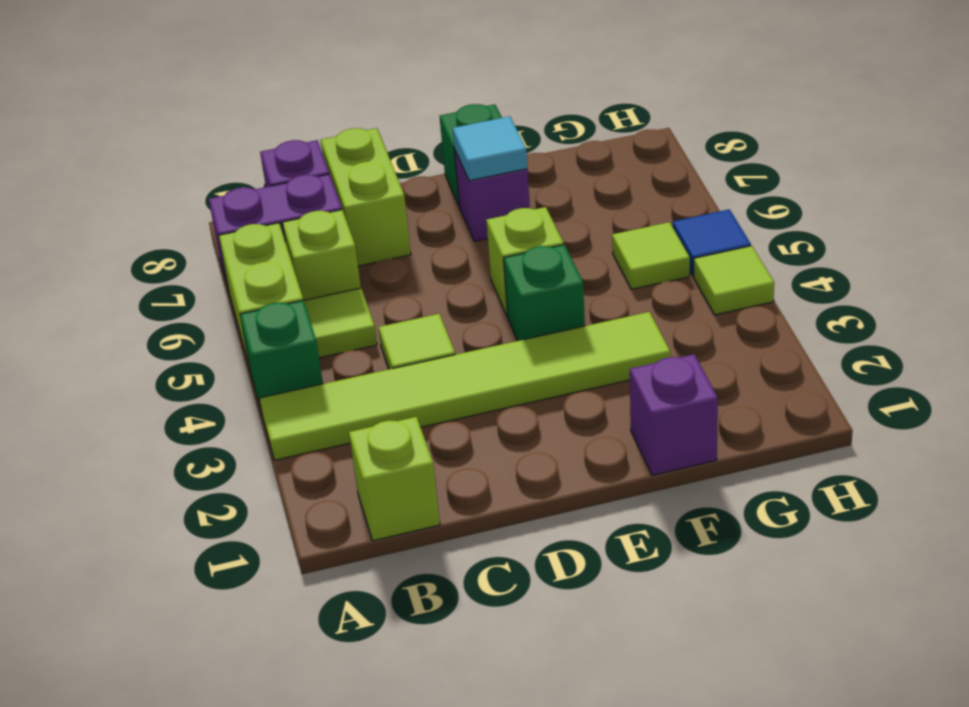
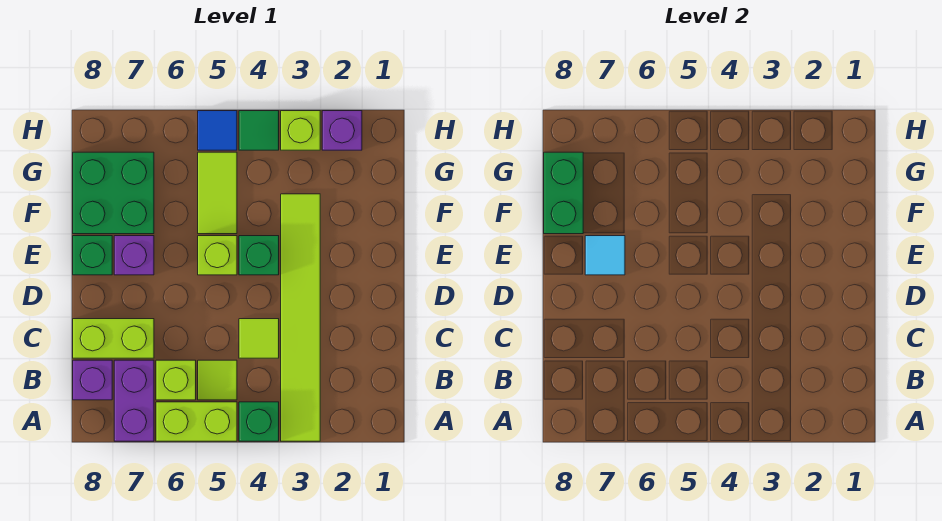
lime brick B1 level 1 -> lime brick H3 level 1
purple brick F1 level 1 -> purple brick H2 level 1
none -> green brick F7:G8 level 1
none -> green brick F8:G8 level 2
lime tile G5 level 1 -> lime tile F5:G5 level 1
lime tile H4 level 1 -> green tile H4 level 1

